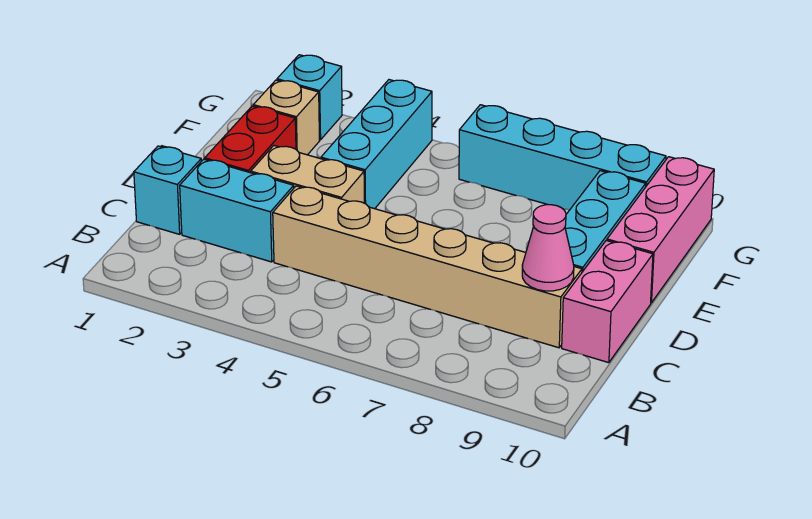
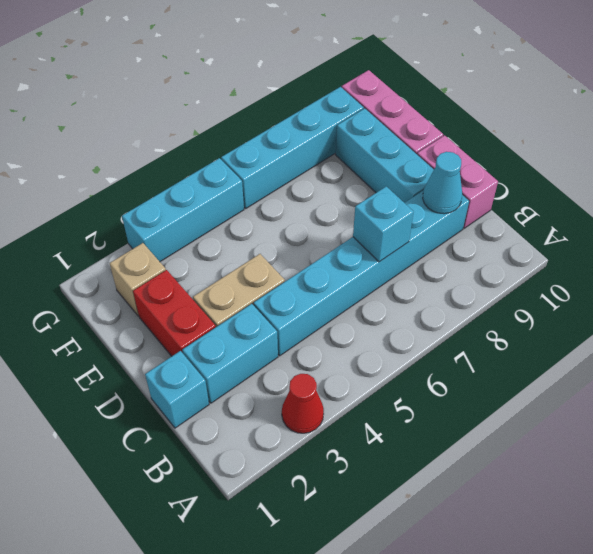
none -> red cone A3 level 1
tan brick C4:C9 level 1 -> cyan brick C4:C9 level 1
pink cone C9 level 2 -> cyan cone C9 level 2
cyan brick E4:G4 level 1 -> cyan brick G3:G5 level 1
cyan brick G2 level 1 -> cyan brick C7 level 2

